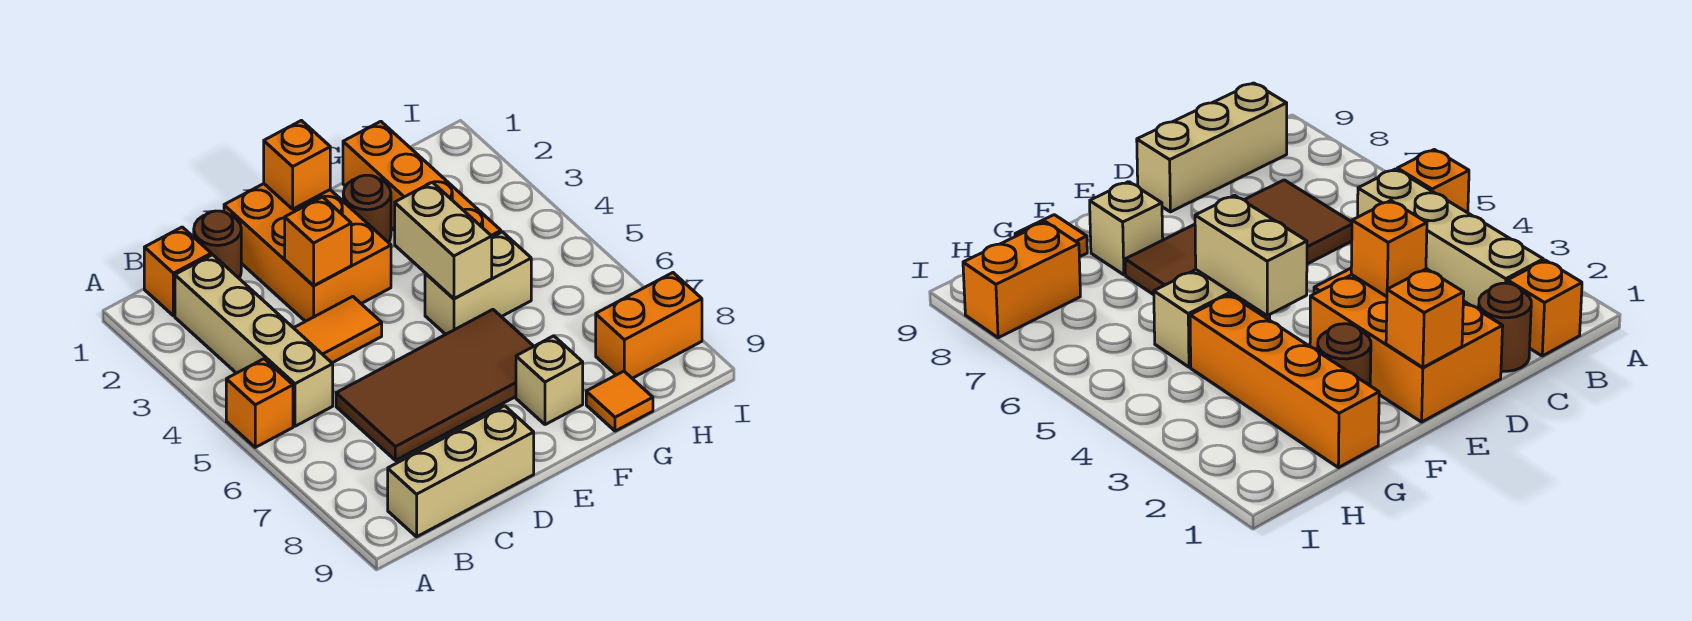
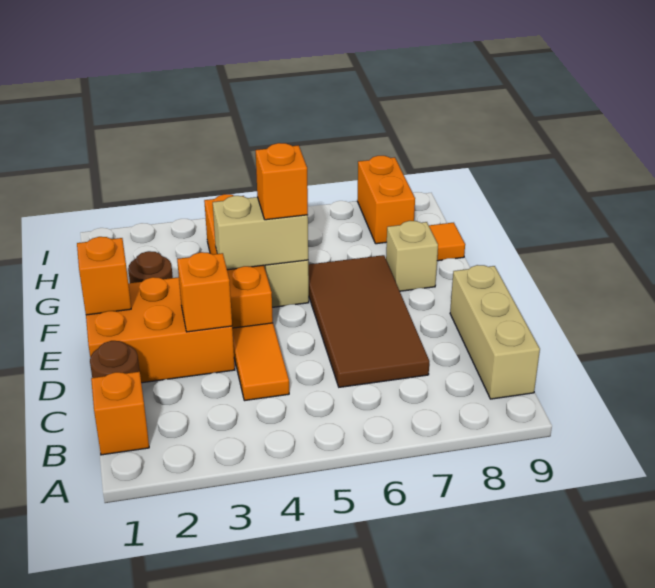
orange brick A5 level 1 -> orange brick F5 level 3
tan brick B2:B5 level 1 -> none
orange brick G1:G4 level 1 -> orange brick E4:H4 level 1

